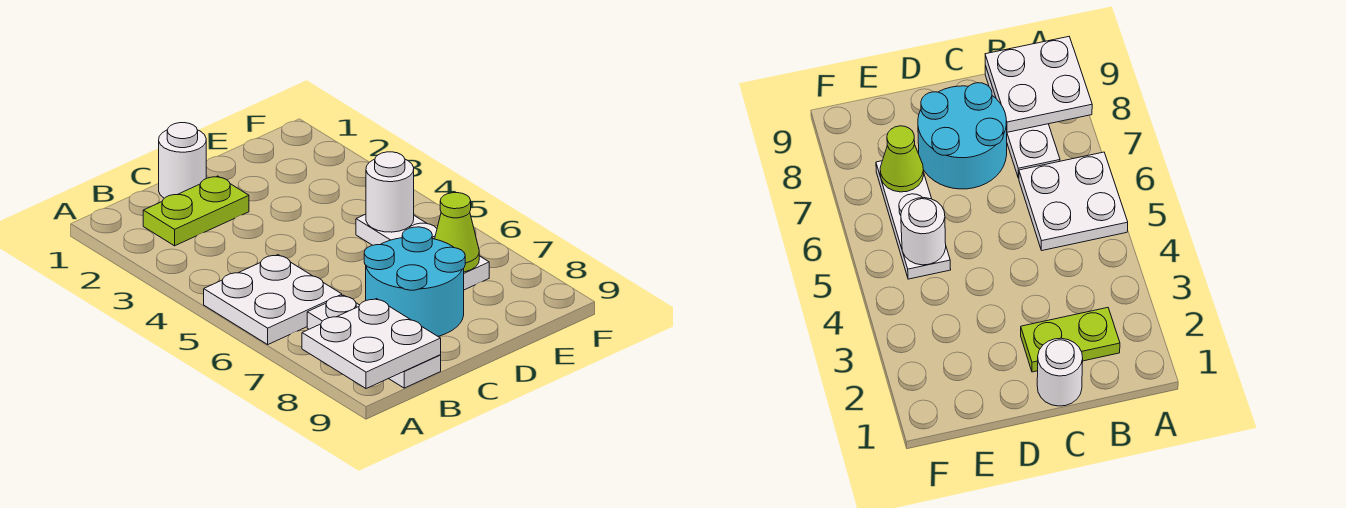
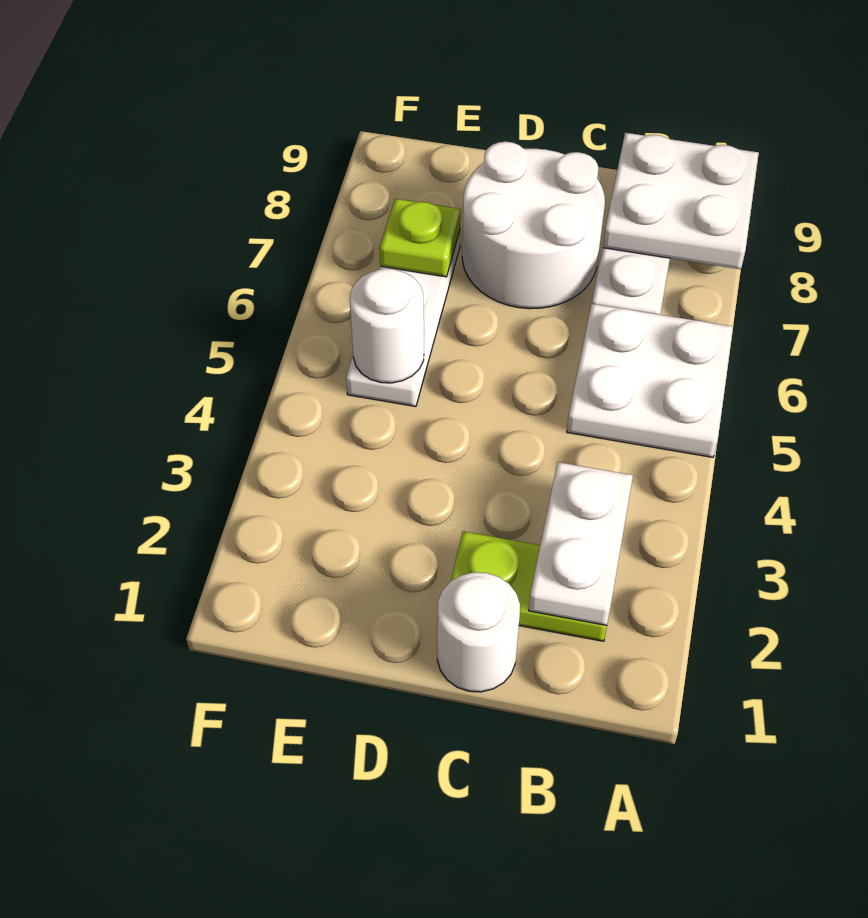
none -> white plate B2:B3 level 2
cyan round brick C7:D8 level 1 -> white round brick C7:D8 level 1
lime cone E7 level 2 -> lime plate E7 level 2

